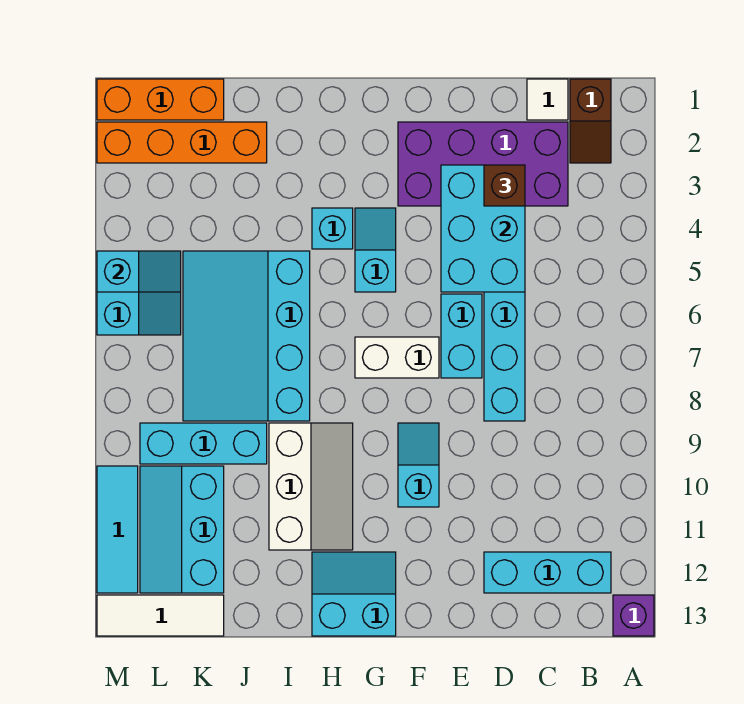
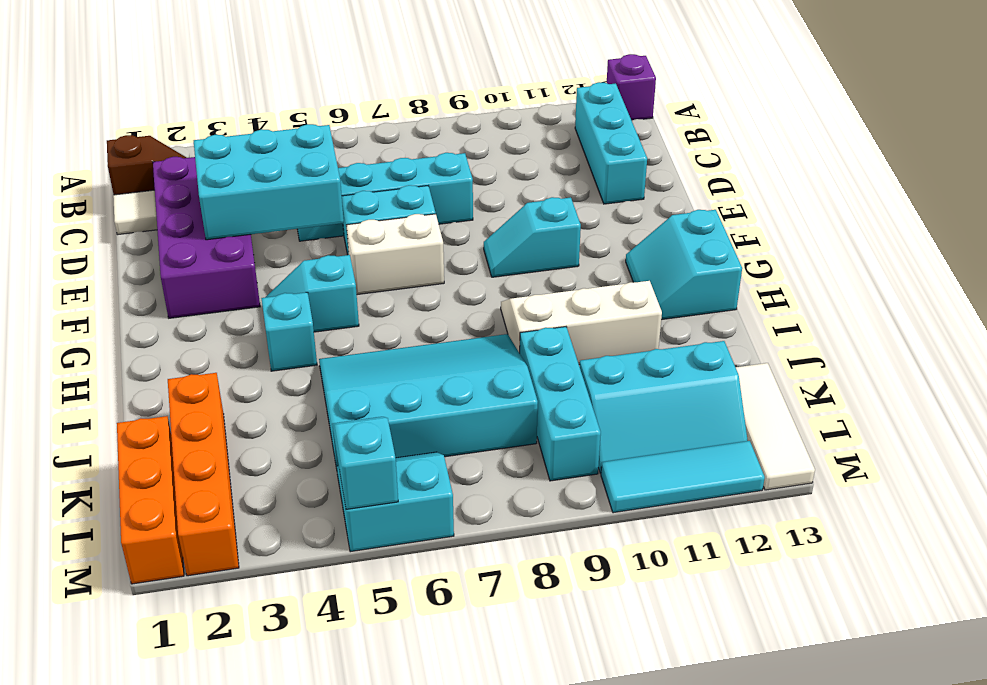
brown brick D3 level 3 -> none
white brick F7:G7 level 1 -> white brick F6:F7 level 1
cyan slope I5:K8 level 1 top I -> cyan slope I5:K8 level 1 top K

